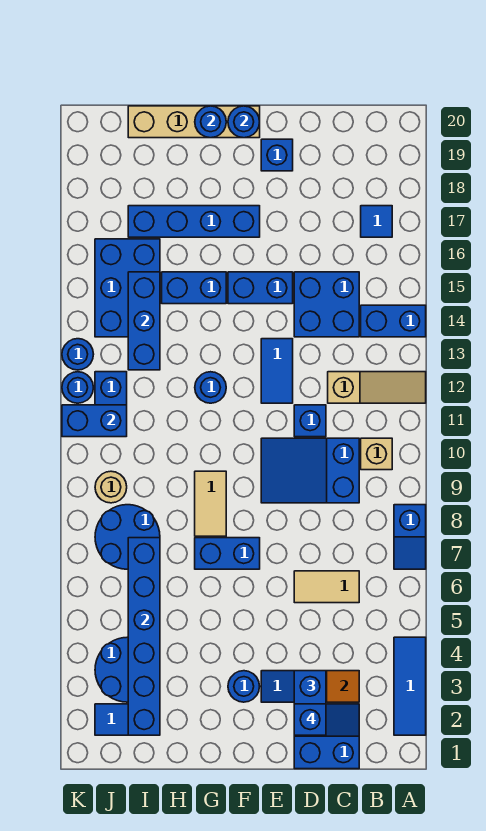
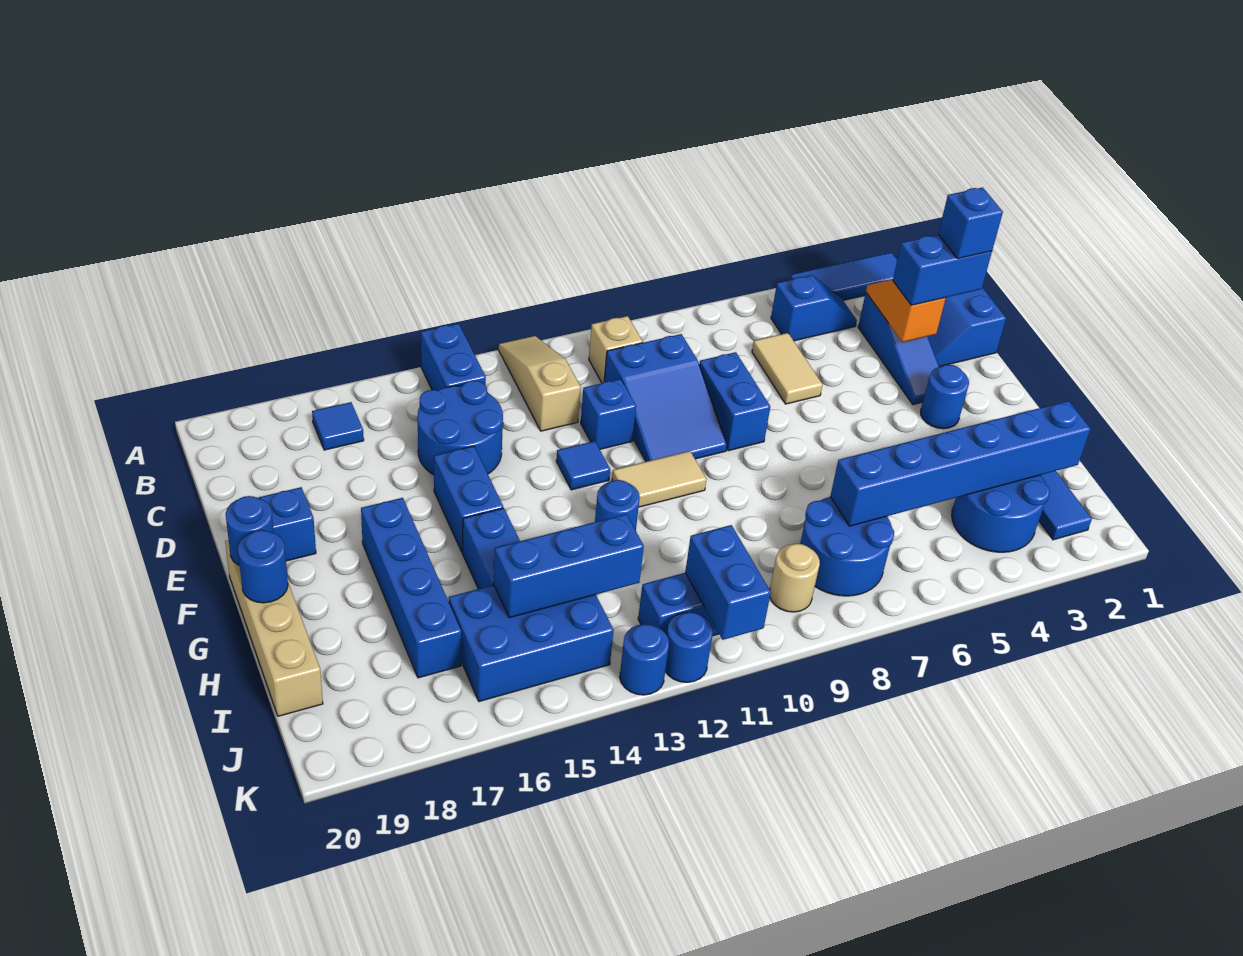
blue slope A7:A8 level 1 top 8 -> blue slope B4:B5 level 1 top 5
blue brick C14:D15 level 1 -> blue round brick C14:D15 level 1
blue tile E12:E13 level 1 -> blue tile E12 level 1
blue brick F7:G7 level 1 -> blue brick D8:E8 level 1
tan tile G8:G9 level 1 -> tan tile F10:F11 level 1

